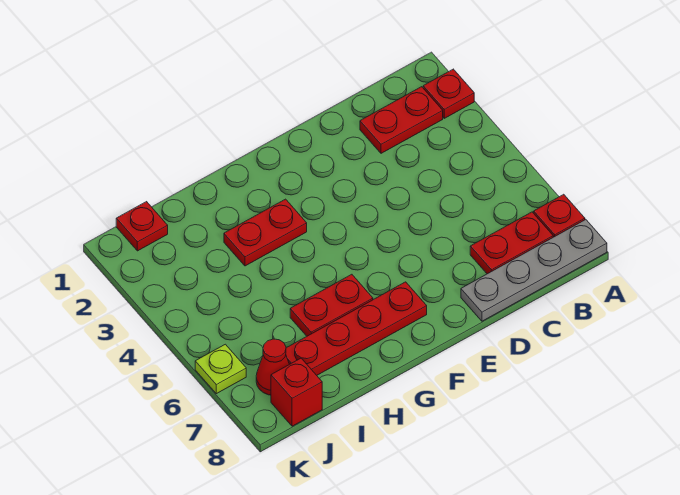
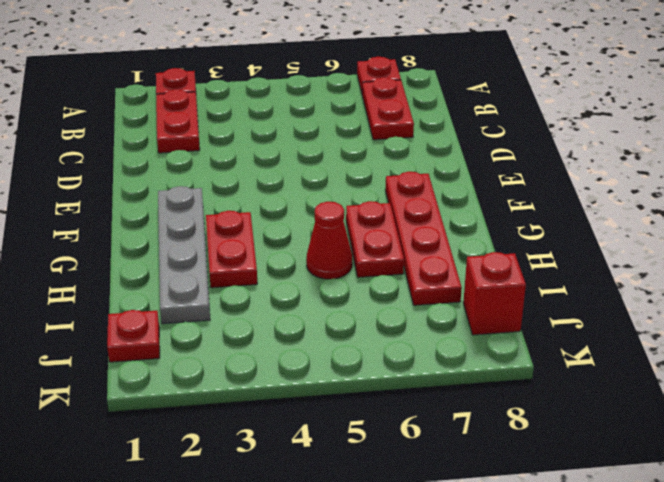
grey plate A8:D8 level 1 -> grey plate F2:I2 level 1
red cone J7 level 1 -> red cone H5 level 1
lime plate K6 level 1 -> none

